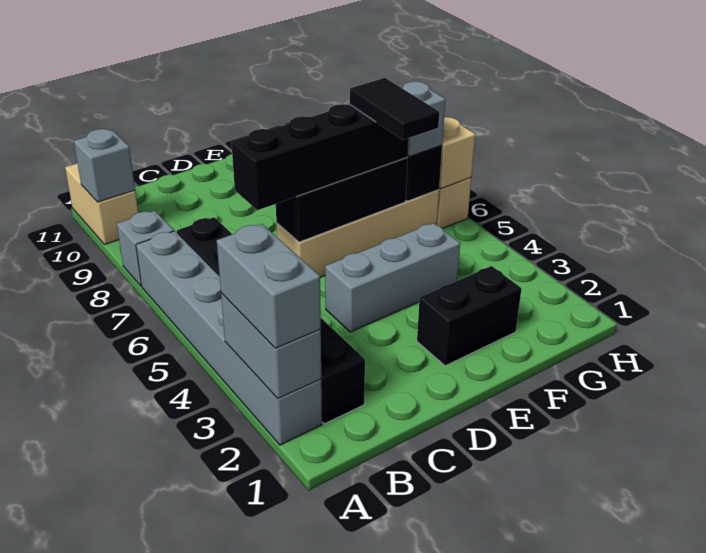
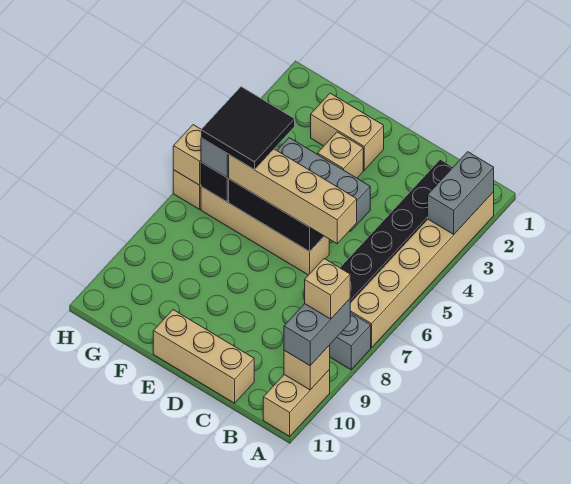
grey brick A2:A7 level 1 -> tan brick A2:A7 level 1
grey brick A2:A3 level 3 -> grey brick A9:A10 level 3
none -> tan brick A9 level 4
grey brick A10 level 2 -> tan brick A10 level 2
black brick C6:F6 level 3 -> tan brick C6:F6 level 3
none -> tan brick C11:E11 level 1
black brick E2:F2 level 1 -> tan brick E2:F2 level 1
none -> tan brick E3 level 1
black tile F5:F6 level 4 -> black tile F5:G6 level 4

